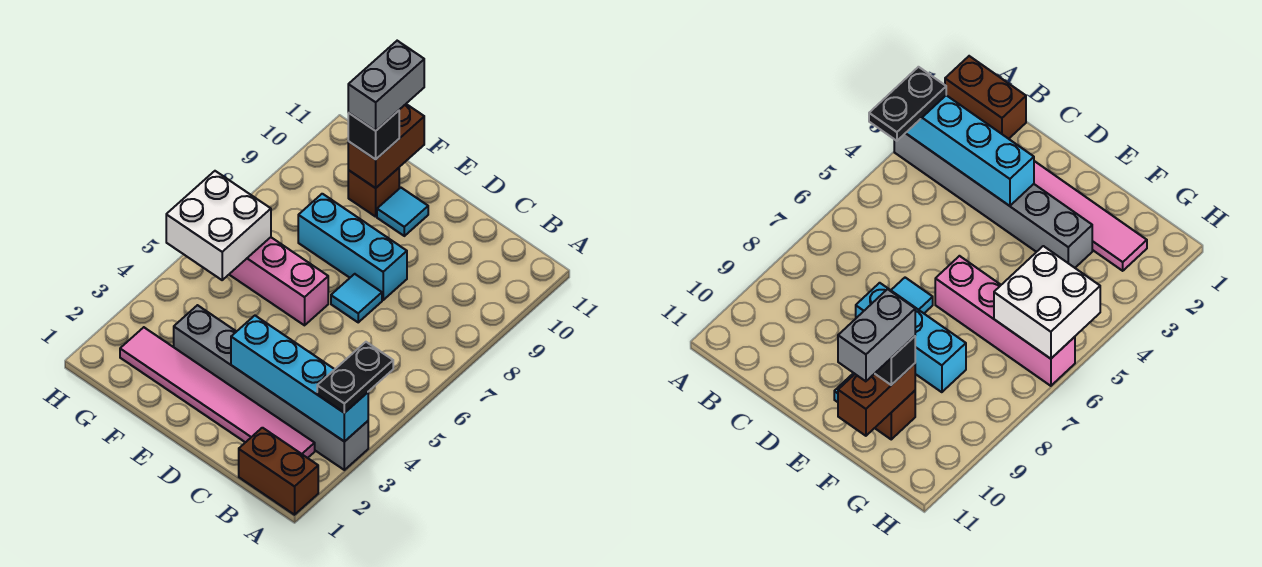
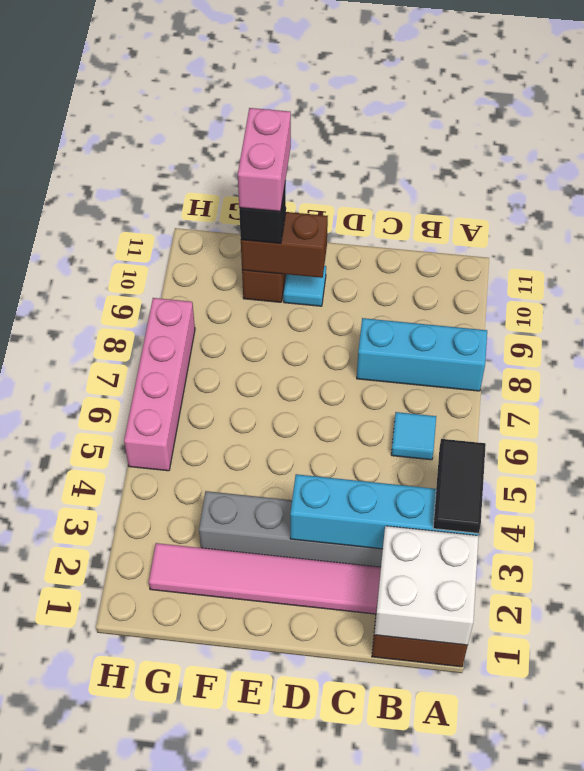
black plate A3:A4 level 3 -> black tile A3:A4 level 3
cyan tile D7 level 1 -> cyan tile B6 level 1
cyan brick D8:F8 level 1 -> cyan brick A8:C8 level 1
pink brick E6:H6 level 1 -> pink brick H5:H8 level 1
brown brick F10:F11 level 2 -> brown brick E10:F10 level 2
grey brick F10:F11 level 4 -> pink brick F10:F11 level 4
white brick G5:H6 level 2 -> white brick A1:B2 level 2

